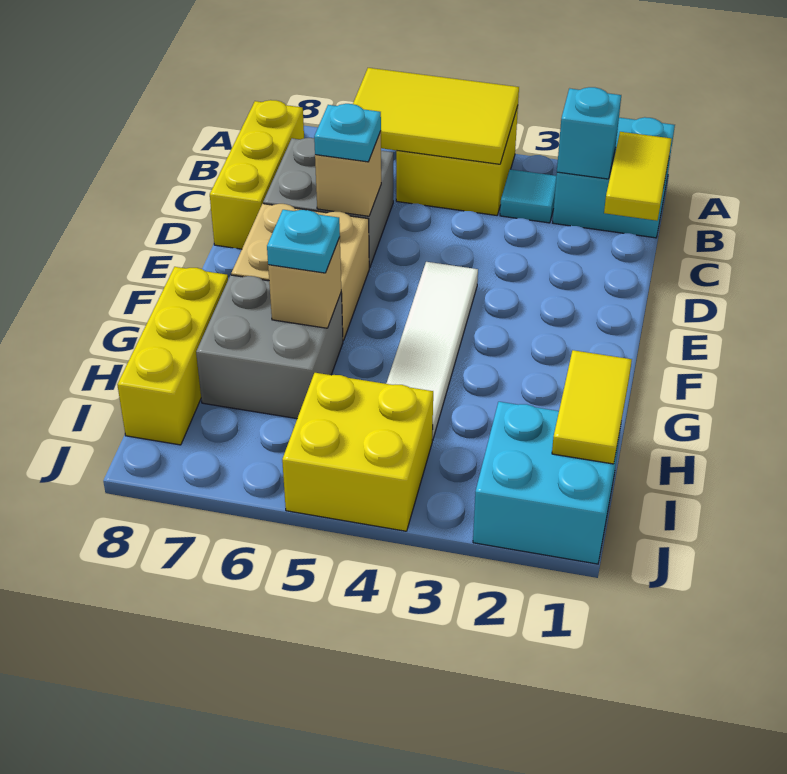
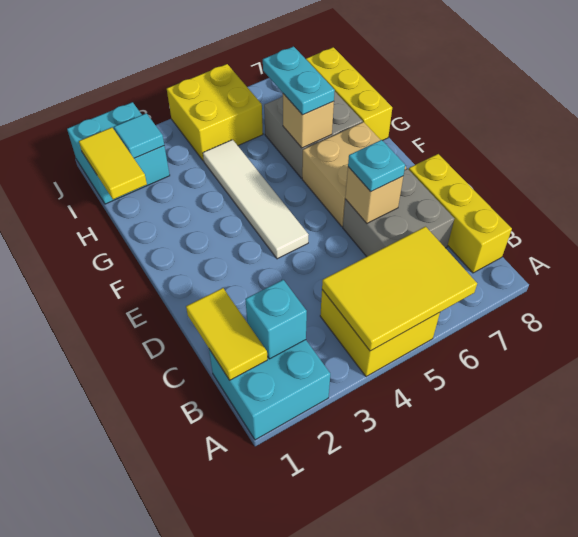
cyan tile B3 level 1 -> cyan tile I2 level 2
cyan plate G6 level 3 -> cyan plate G6:H6 level 3

